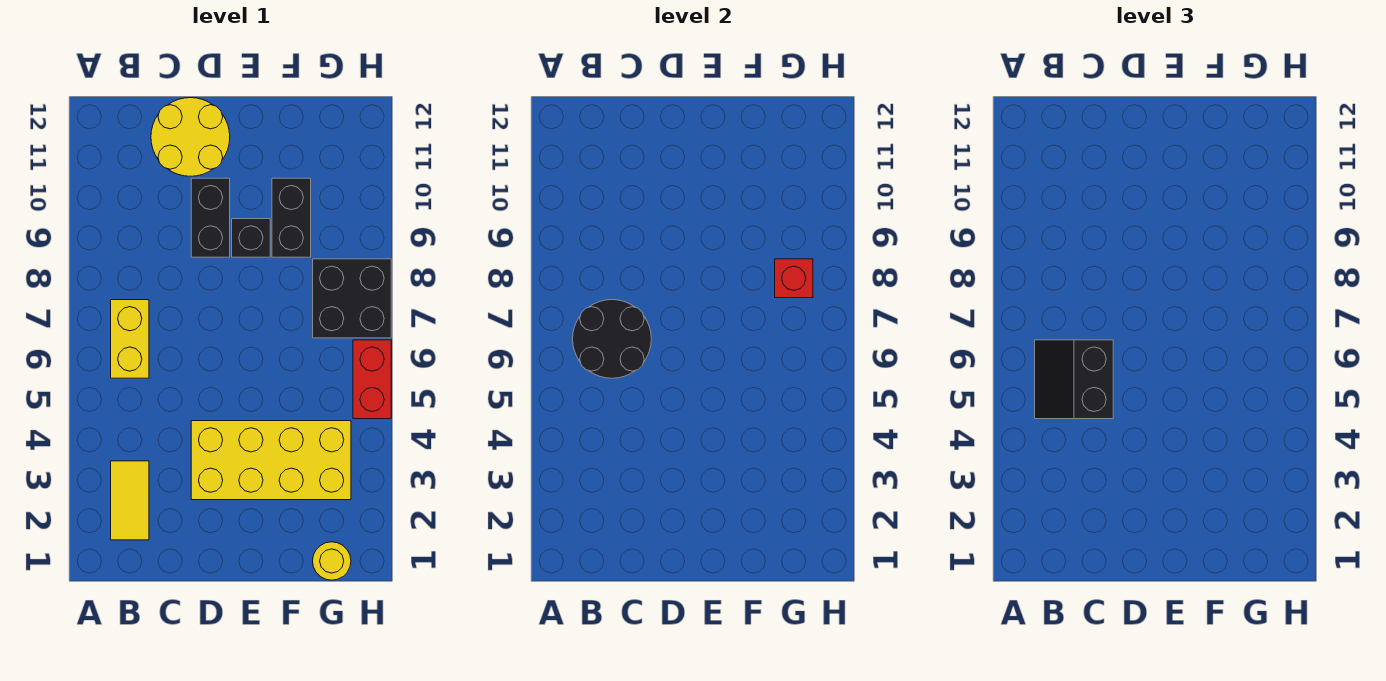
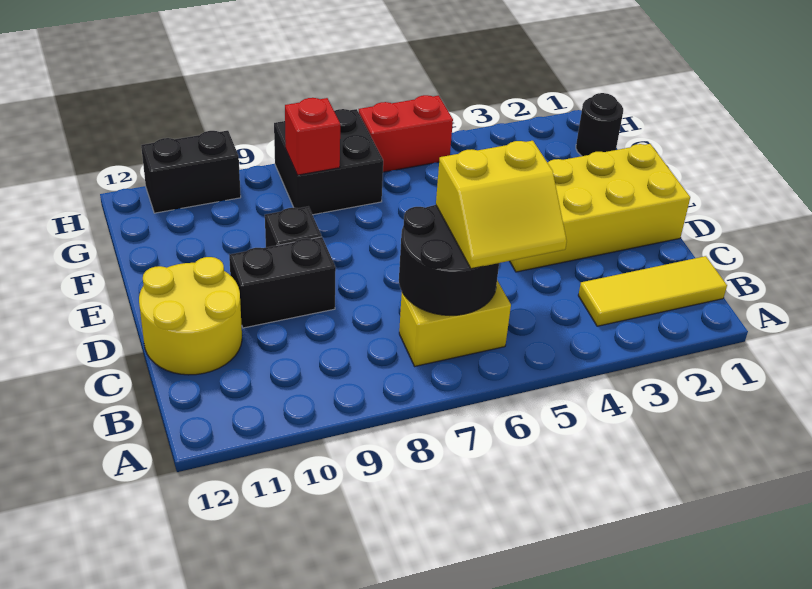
yellow tile B2:B3 level 1 -> yellow tile B1:B3 level 1
black slope B5:C6 level 3 top C -> yellow slope B5:C6 level 3 top C
yellow brick D3:G4 level 1 -> yellow brick D1:E4 level 1
black brick F9:F10 level 1 -> black brick H10:H11 level 1
yellow round brick G1 level 1 -> black round brick G1 level 1

